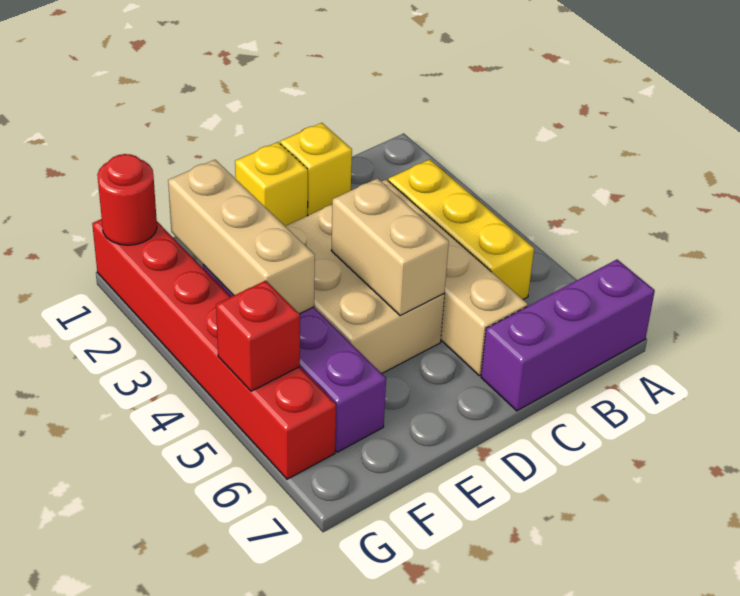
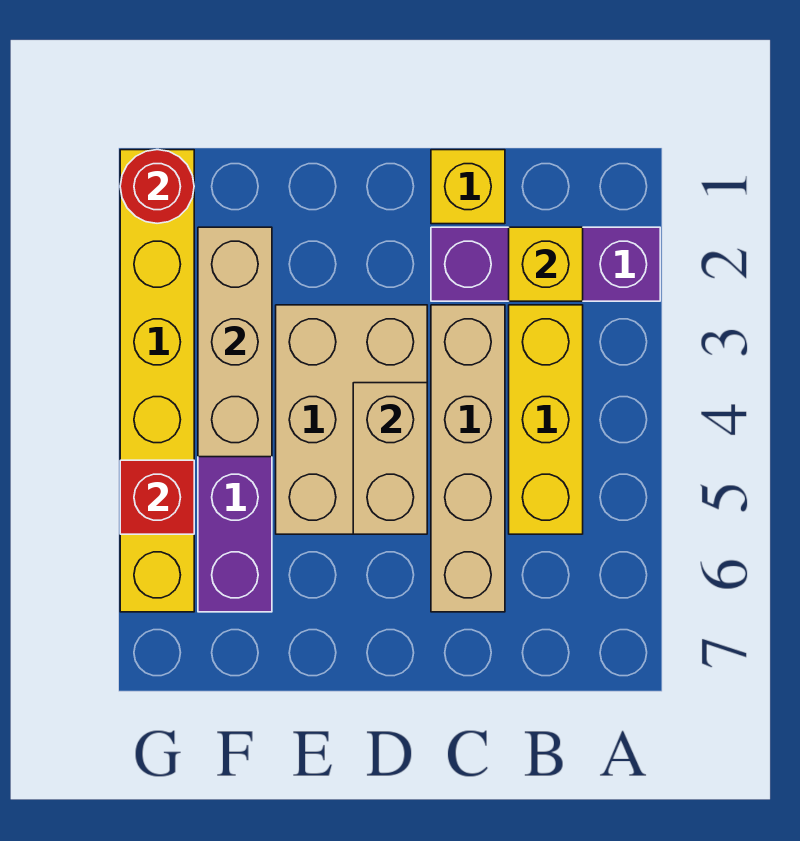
purple brick A7:C7 level 1 -> purple brick A2:C2 level 1
yellow brick D1 level 1 -> yellow brick B2 level 2
red brick G1:G6 level 1 -> yellow brick G1:G6 level 1

